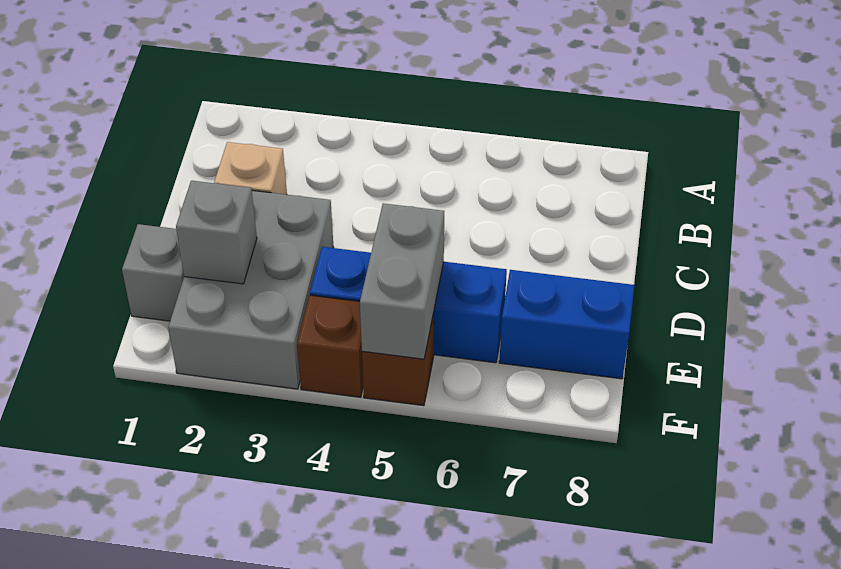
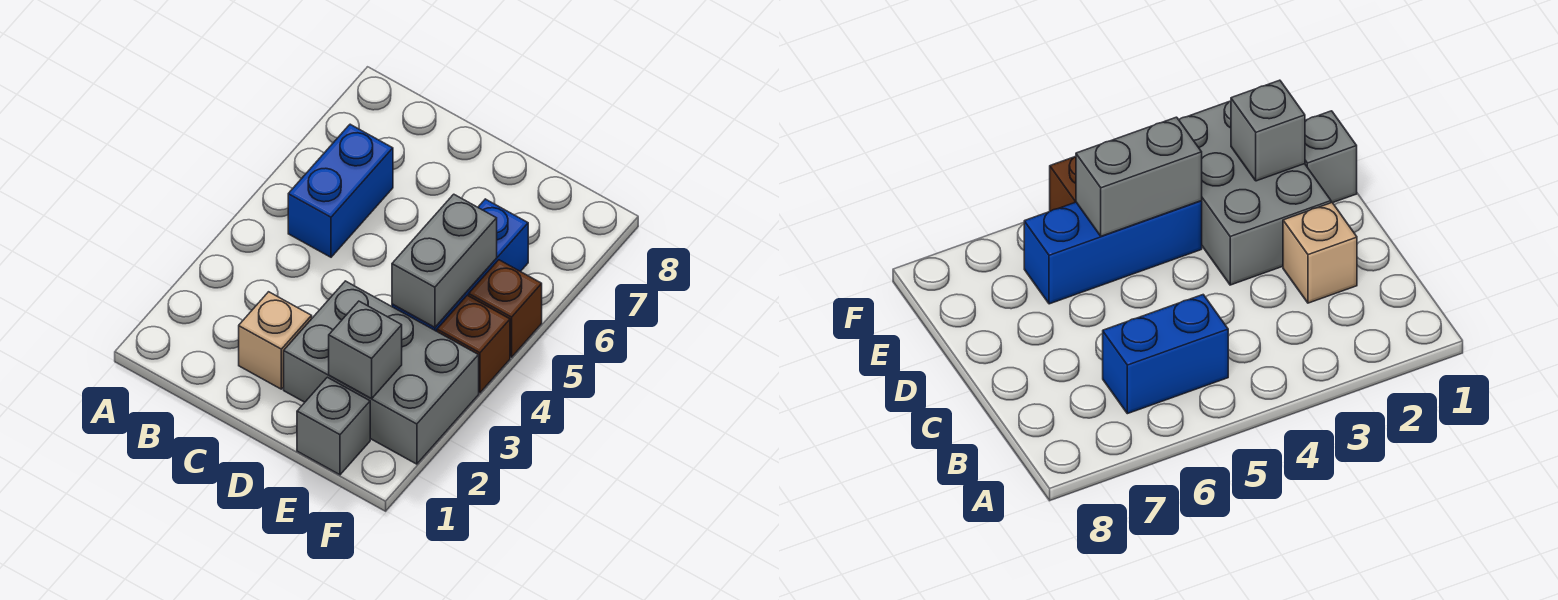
grey brick E5:F5 level 2 -> grey brick E4:E5 level 2
blue brick E7:E8 level 1 -> blue brick B5:B6 level 1

